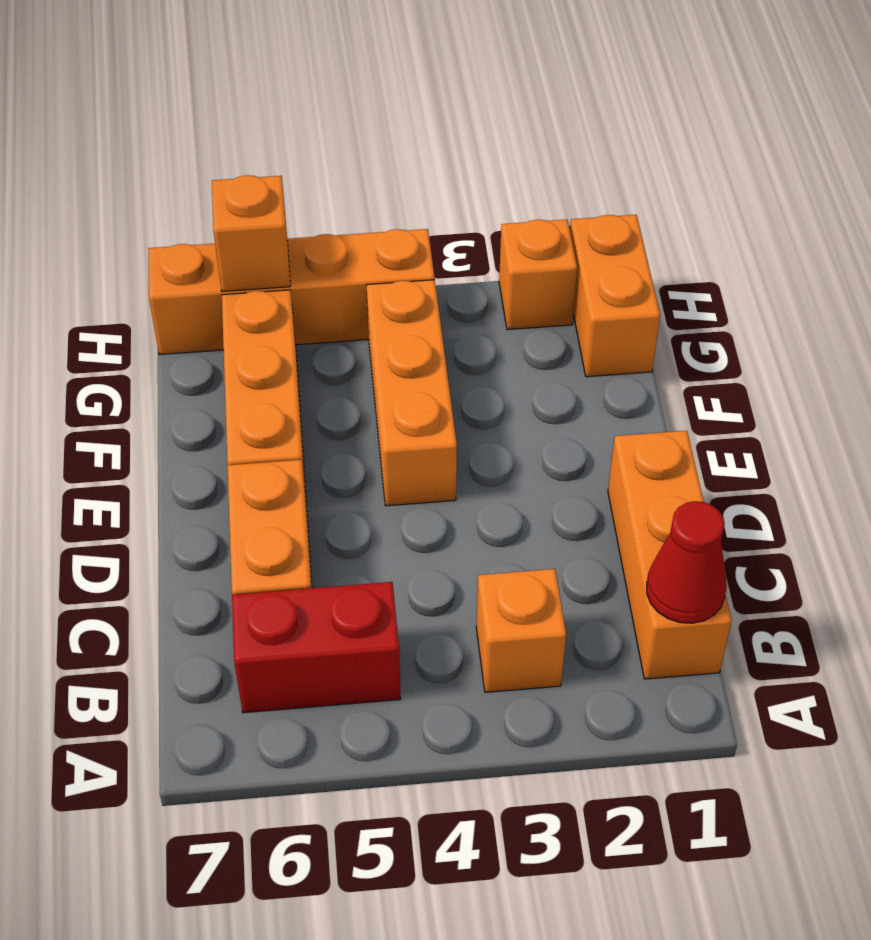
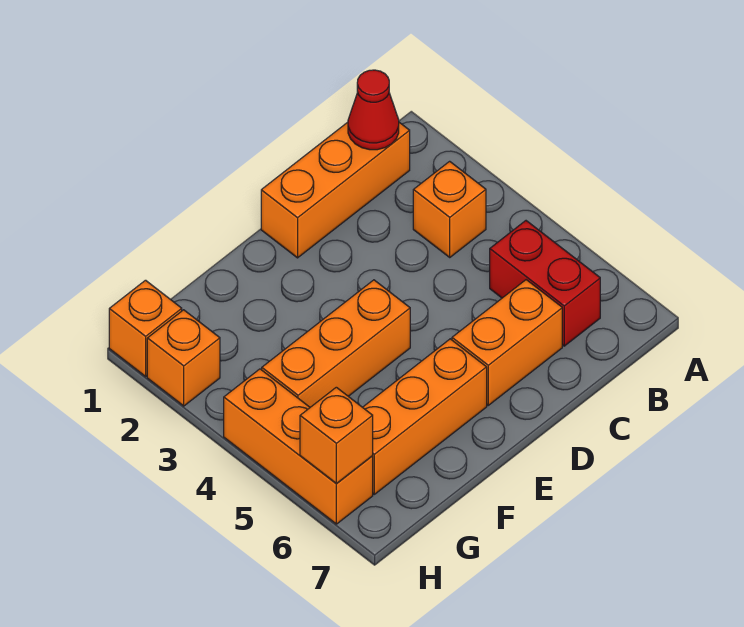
orange brick G1:H1 level 1 -> orange brick H1 level 1
orange brick H4:H7 level 1 -> orange brick H4:H6 level 1

